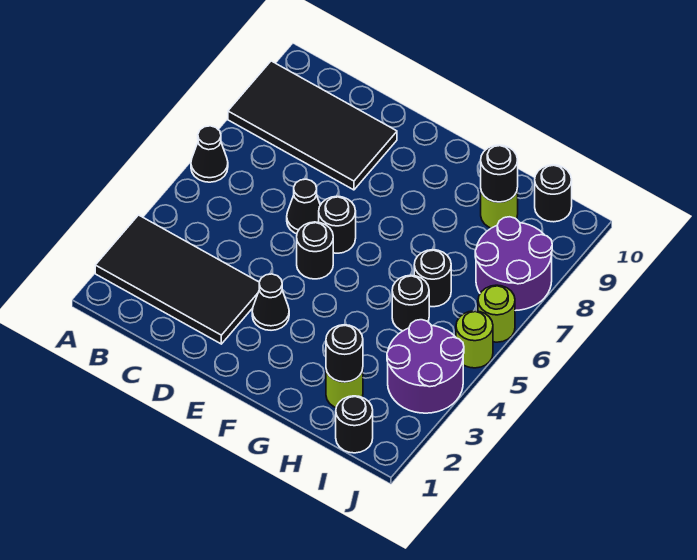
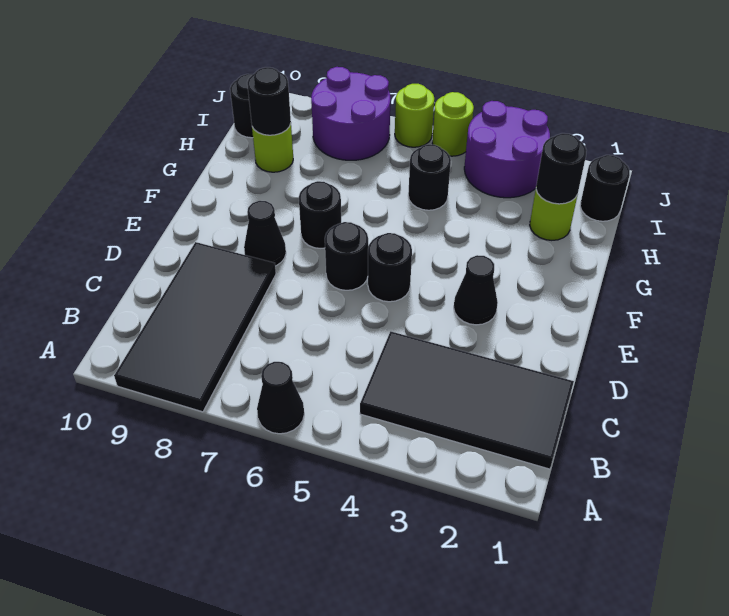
black tile A2:D3 level 1 -> black tile B1:C4 level 1
black cone D6 level 1 -> black cone E8 level 1
black round brick H6 level 1 -> black round brick F7 level 1

